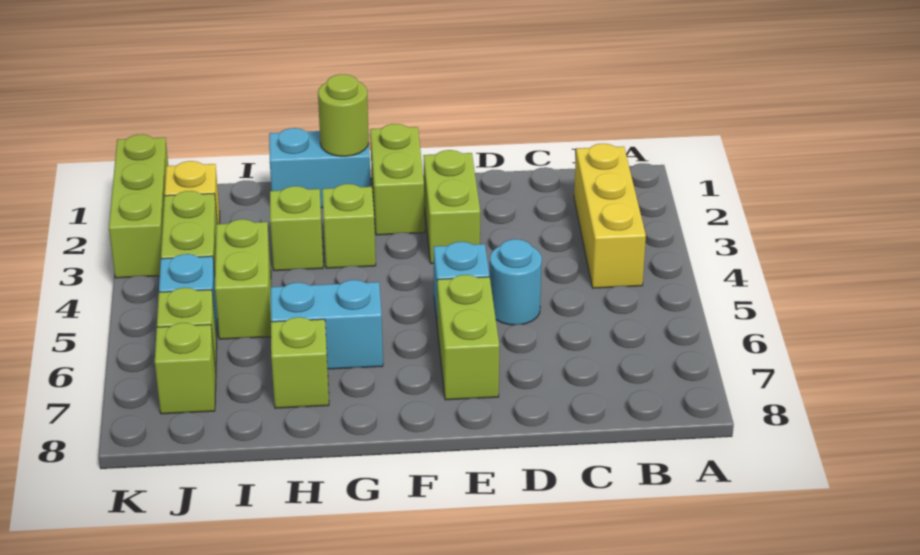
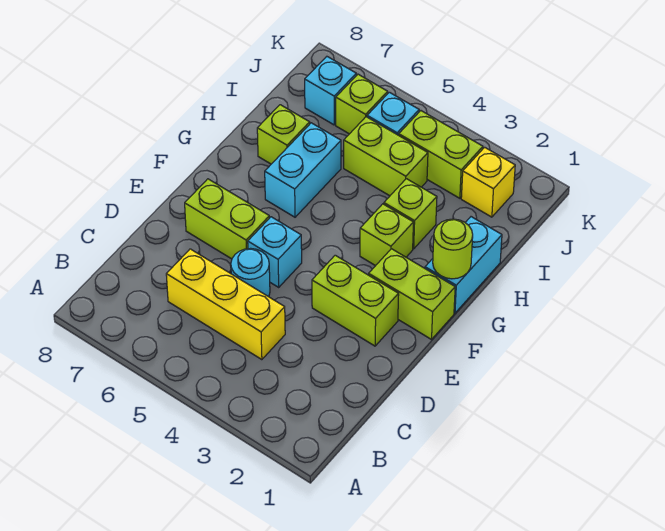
yellow brick B2:B4 level 1 -> yellow brick C4:C6 level 1
lime brick J7 level 1 -> cyan brick J7 level 1
lime brick K1:K3 level 1 -> none

